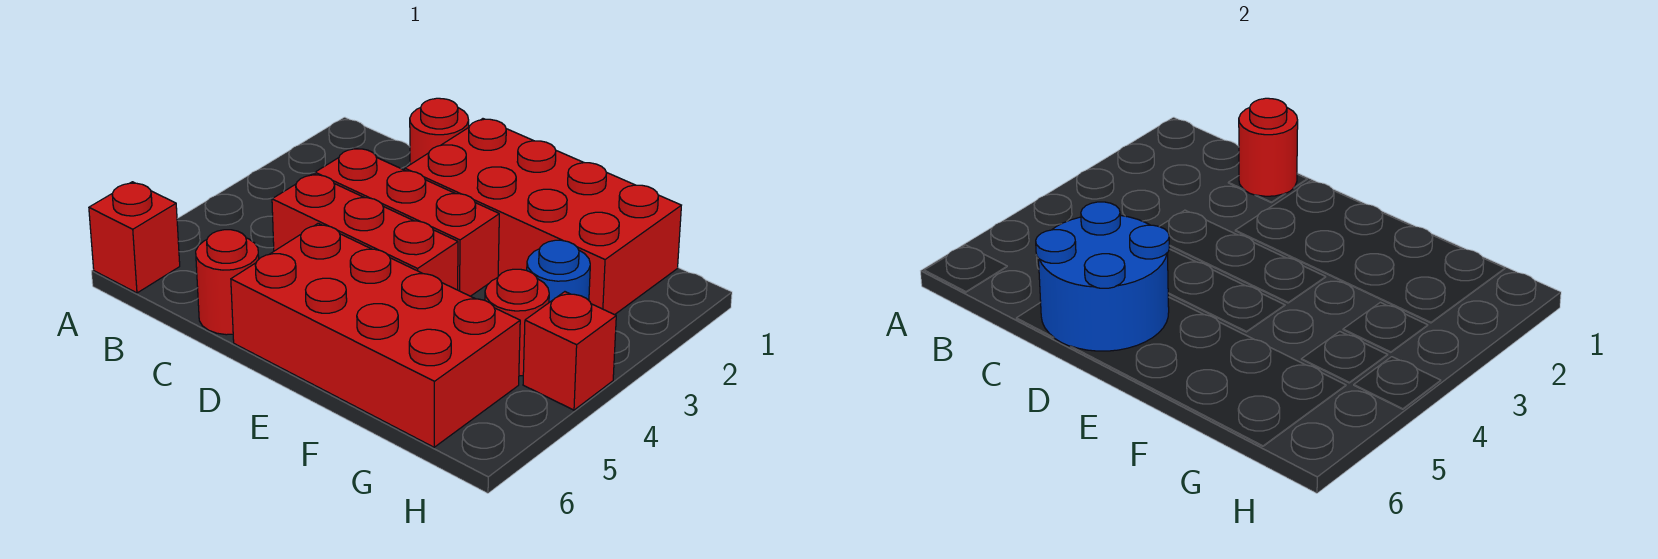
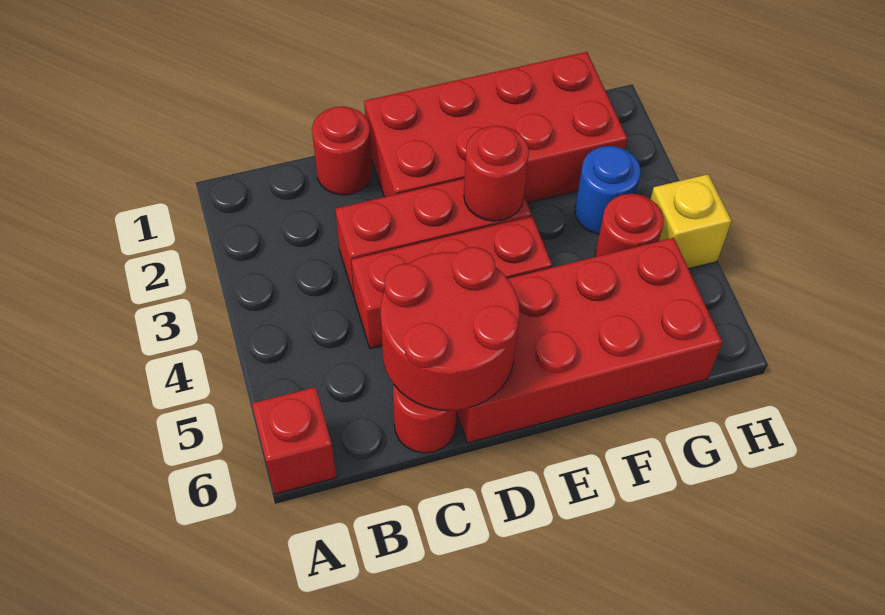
red round brick C1 level 2 -> red round brick E3 level 2
blue round brick C5:D6 level 2 -> red round brick C5:D6 level 2
red brick H4 level 1 -> yellow brick H4 level 1

